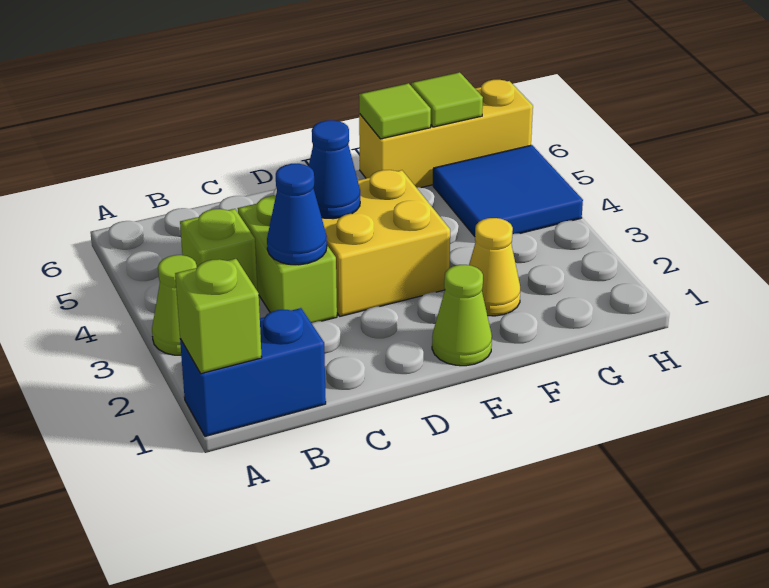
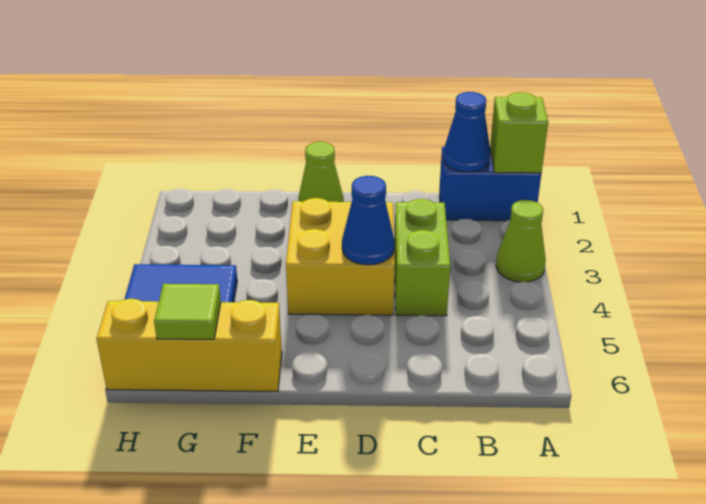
lime brick B4 level 1 -> none
blue cone C3 level 2 -> blue cone B1 level 2
yellow cone F2 level 1 -> none
lime tile F6 level 2 -> none

